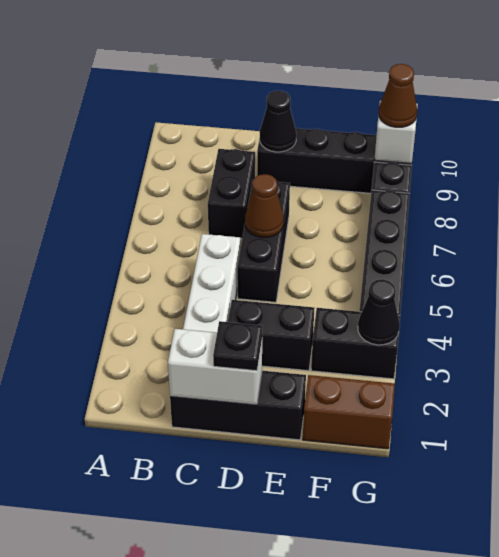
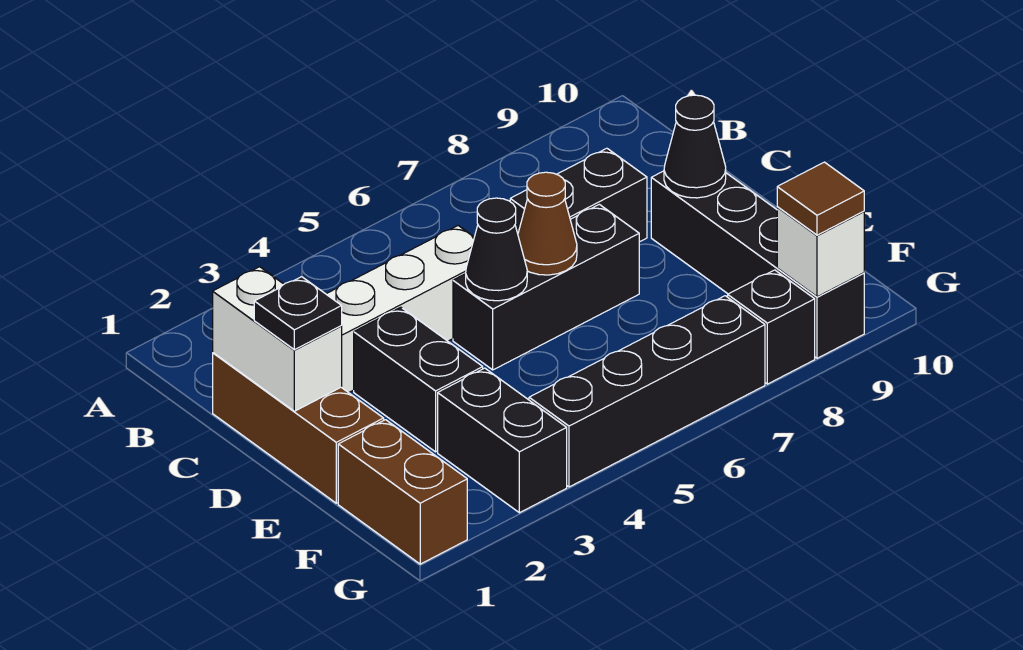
black brick C1:E1 level 1 -> brown brick C1:E1 level 1
black cone G3 level 2 -> black cone D5 level 2
brown cone G9 level 3 -> brown tile G9 level 3

